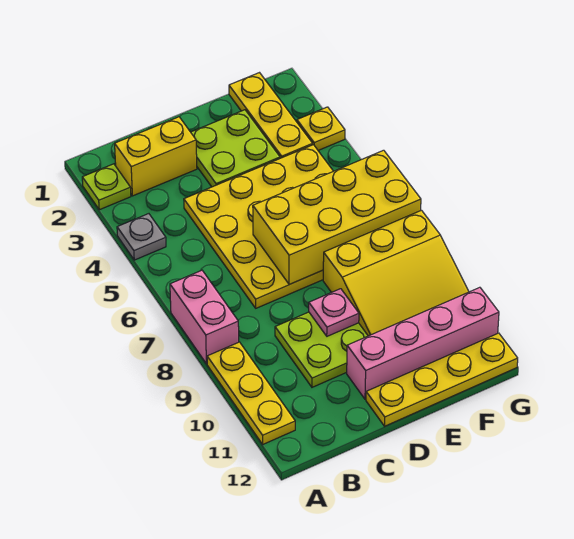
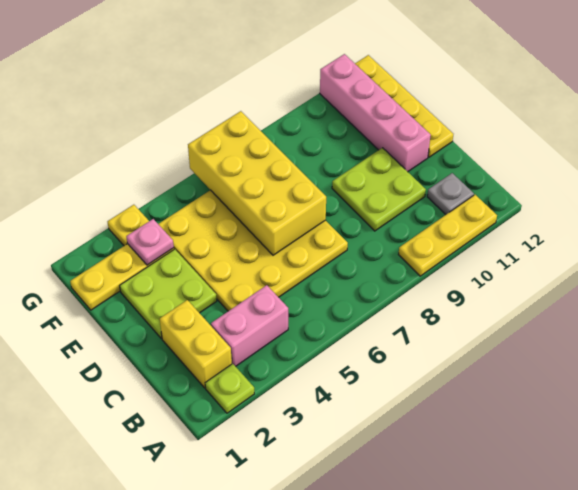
grey plate A4 level 1 -> grey plate B11 level 1
pink brick A7:A8 level 1 -> pink brick B3:B4 level 1
pink plate D9 level 2 -> pink plate F3 level 2
yellow slope E8:G10 level 1 top 8 -> none

